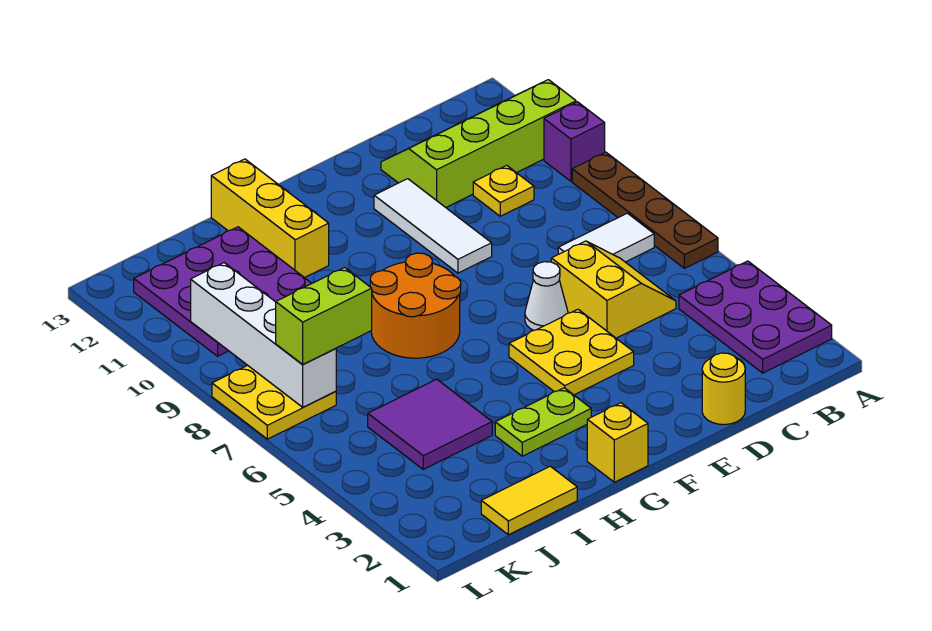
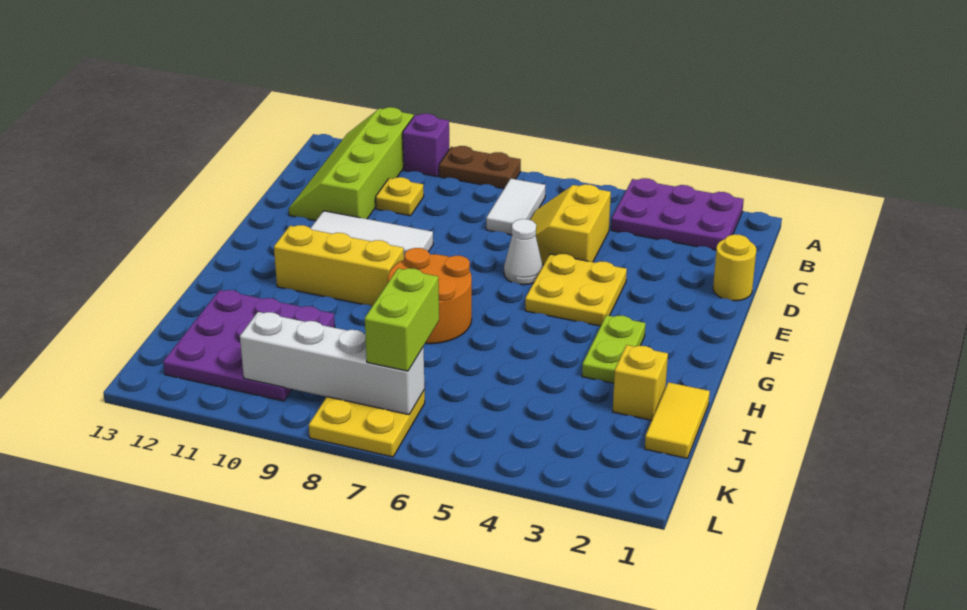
brown plate A6:A9 level 1 -> brown plate A8:A9 level 1
yellow slope C5:D6 level 1 top D -> yellow slope C5:D6 level 1 top 5
yellow brick G1 level 1 -> yellow brick I2 level 1
yellow brick H11:H13 level 1 -> yellow brick G9:G11 level 1
purple tile I4:J5 level 1 -> none

